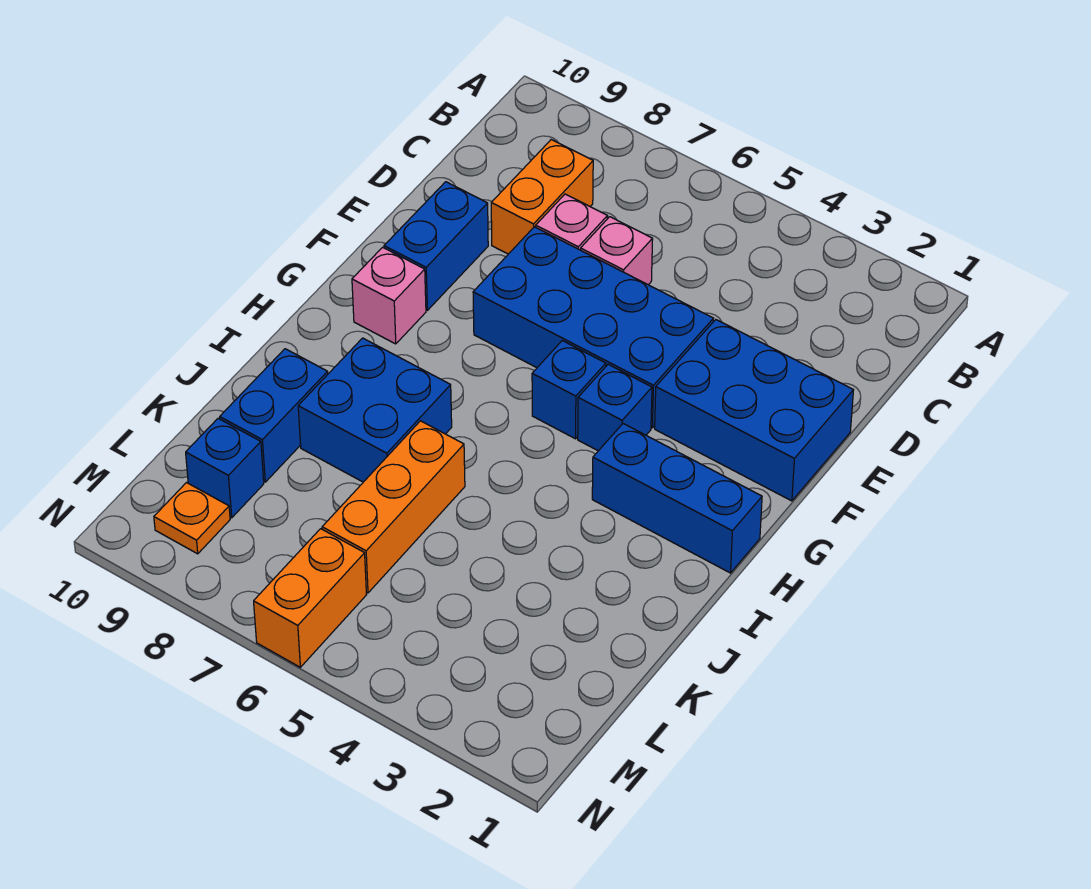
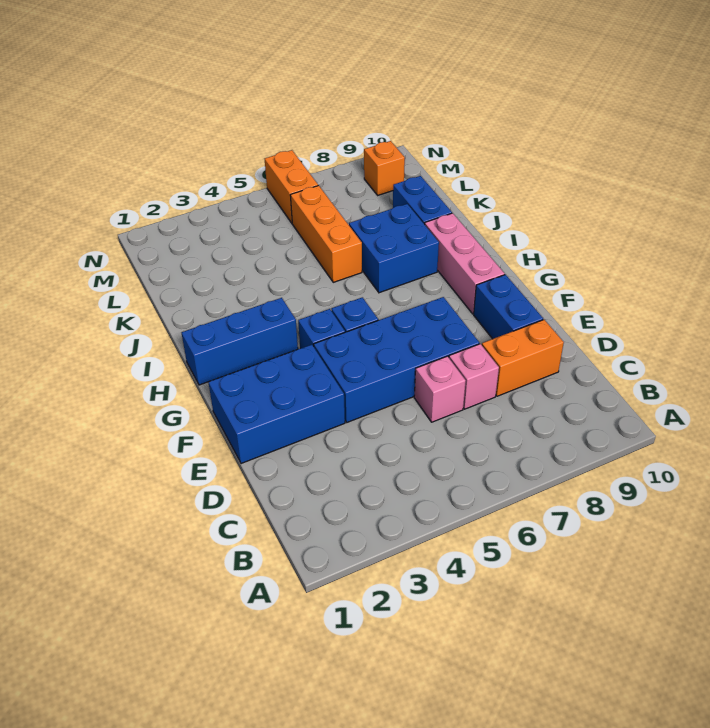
orange brick C8:D8 level 1 -> orange brick D8:D9 level 1
pink brick G9 level 1 -> pink brick G9:I9 level 1
blue brick L9 level 1 -> none
orange plate M9 level 1 -> orange brick M9 level 1

